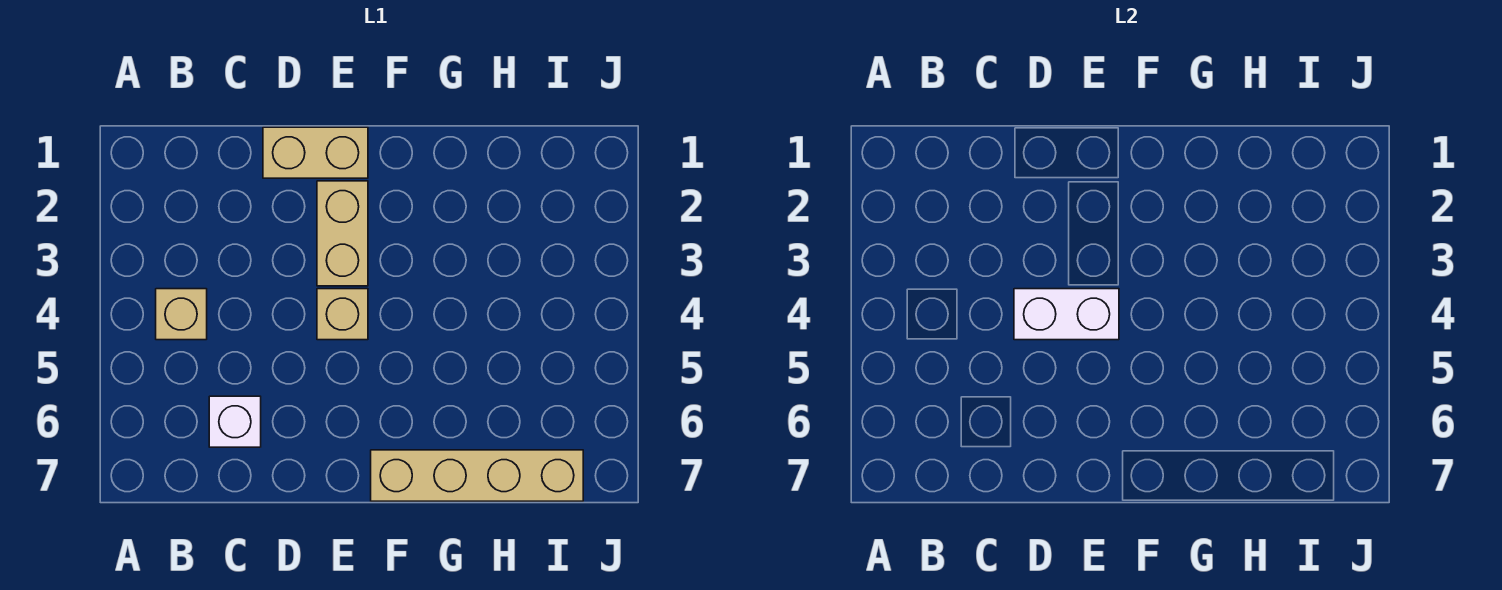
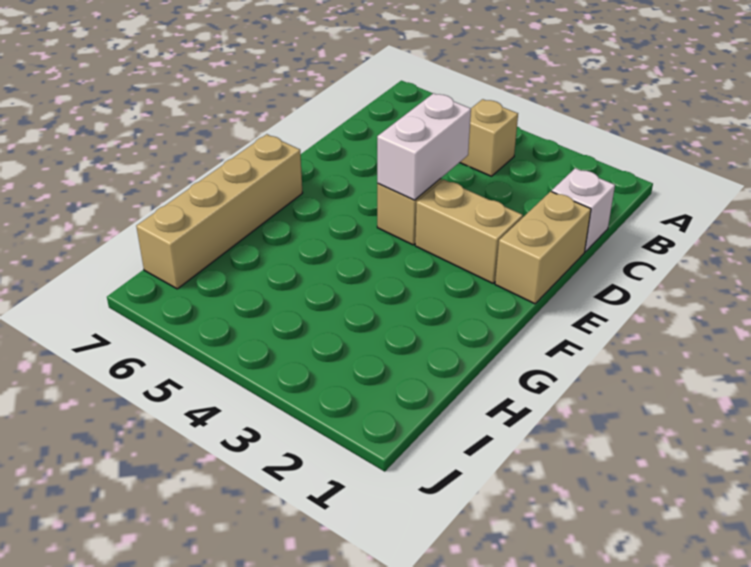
white brick C6 level 1 -> white brick C1 level 1

